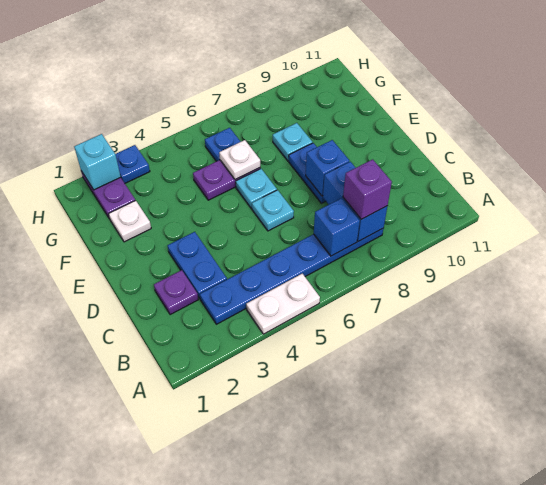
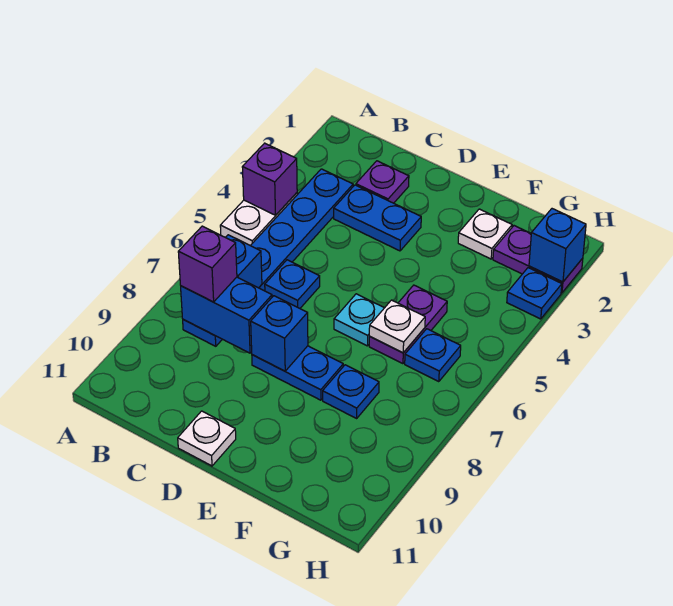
none -> purple brick A4 level 2
none -> blue plate C6 level 1
cyan plate D6 level 1 -> none
none -> white plate D11 level 1
cyan plate F8 level 1 -> blue plate F8 level 1
cyan brick H2 level 2 -> blue brick H2 level 2

